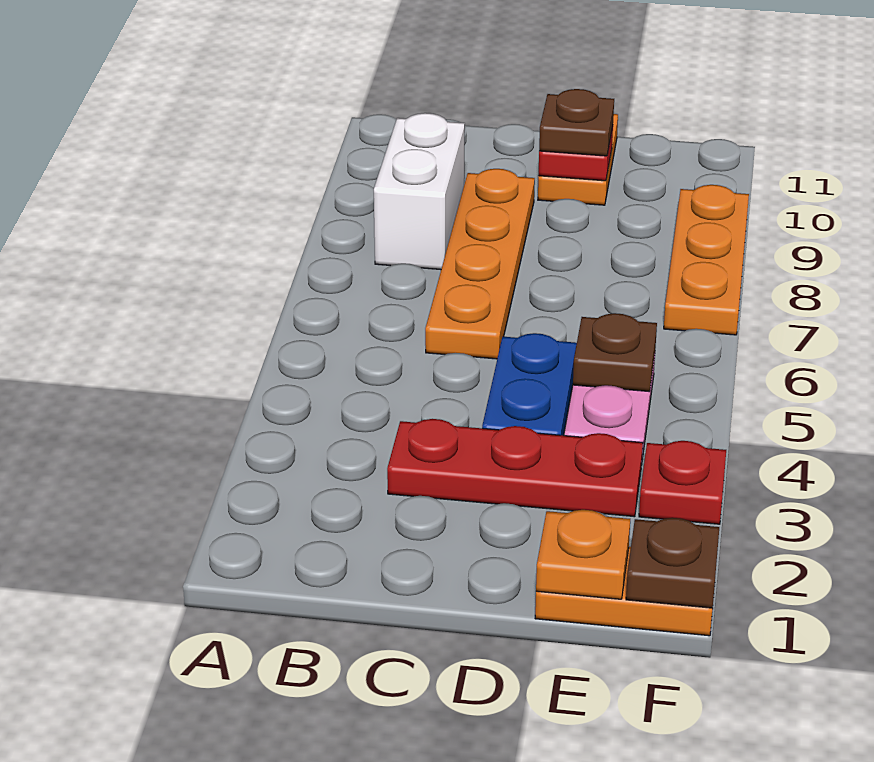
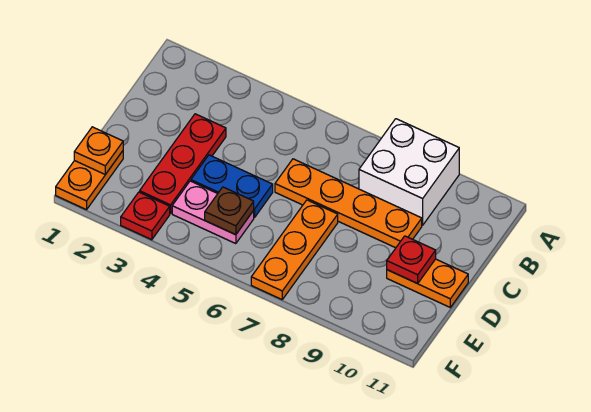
white brick B8:B9 level 1 -> white brick A8:B9 level 1
brown plate D10 level 3 -> none
brown plate F1 level 2 -> none
orange plate F7:F9 level 1 -> orange plate D7:F7 level 1

